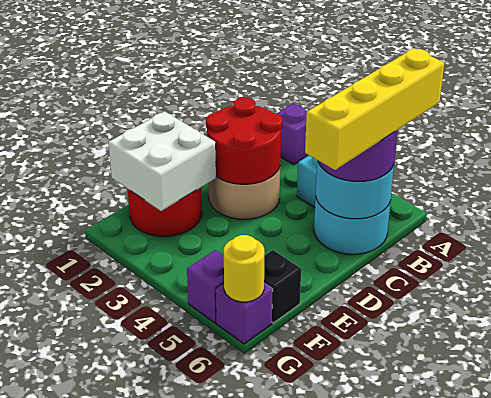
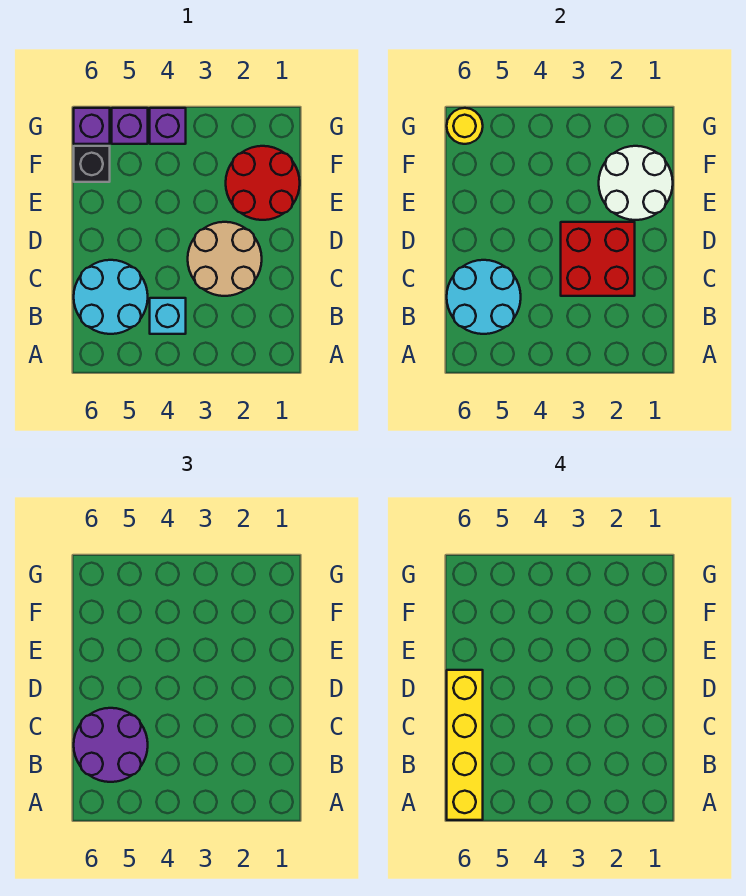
purple brick A2 level 1 -> purple brick G4 level 1
red round brick C2:D3 level 2 -> red brick C2:D3 level 2
white brick E1:F2 level 2 -> white round brick E1:F2 level 2

